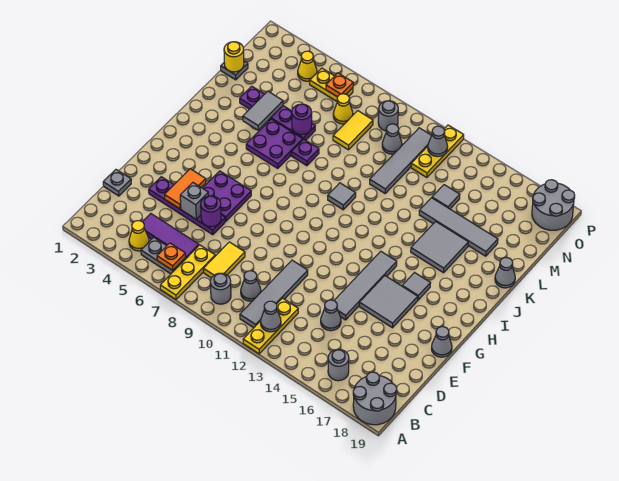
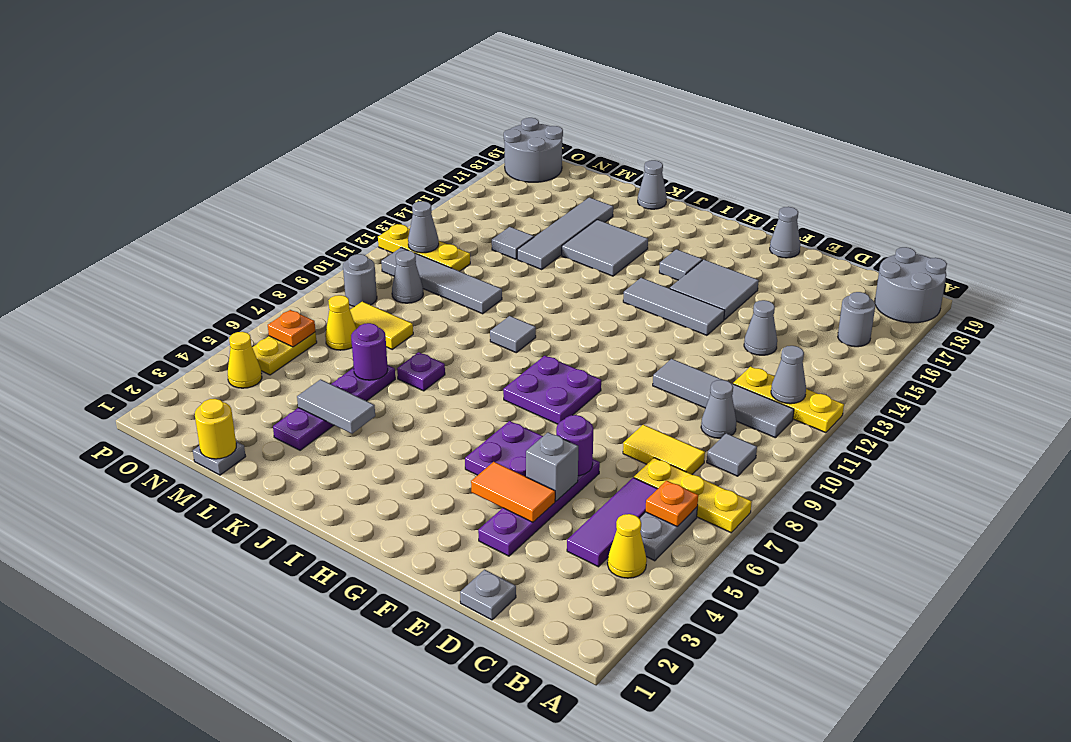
grey round brick B9 level 1 -> grey tile B9 level 1
grey tile E14:H14 level 1 -> grey tile F14:H14 level 1
purple plate J5:K6 level 1 -> purple plate G8:H9 level 1

